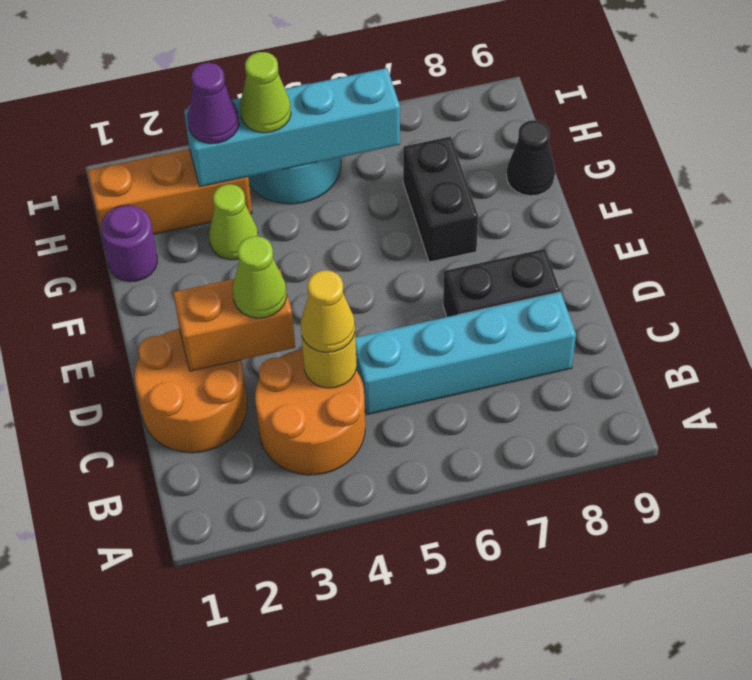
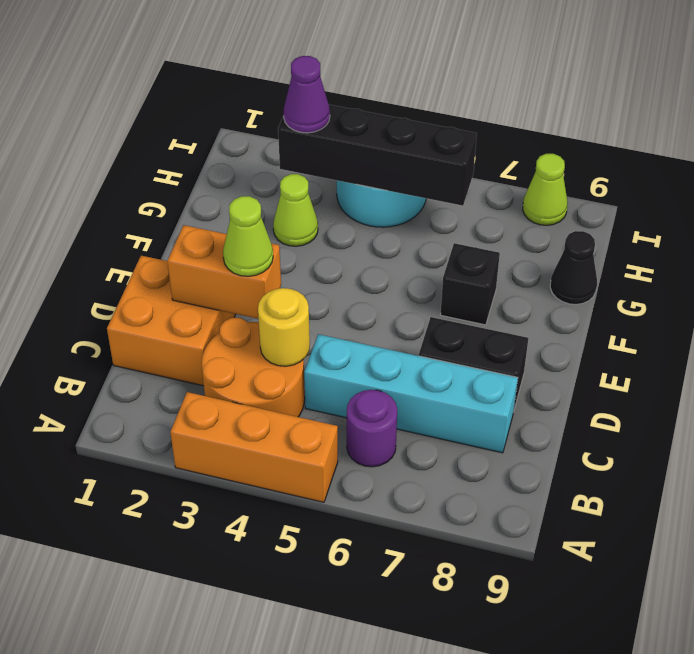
orange round brick C1:D2 level 1 -> orange brick C1:D2 level 1
yellow cone C4 level 3 -> none
black brick F7:G7 level 1 -> black brick F7 level 1
purple round brick G1 level 1 -> purple round brick B6 level 1
orange brick H1:H3 level 1 -> orange brick A3:A5 level 1
cyan brick H3:H6 level 2 -> black brick H3:H6 level 2
lime cone H4 level 3 -> lime cone I8 level 1

